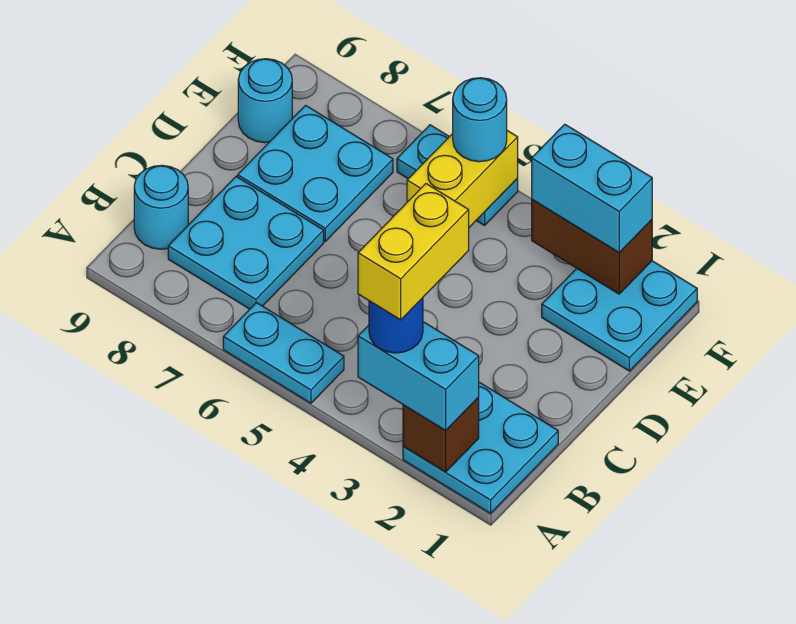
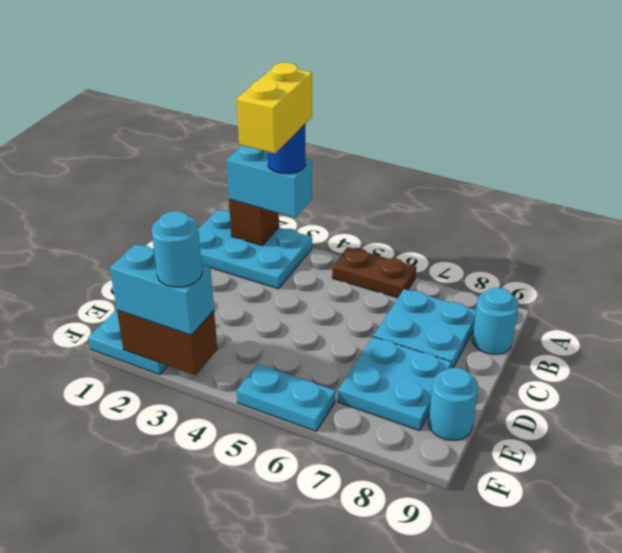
cyan plate A1:B2 level 1 -> cyan plate A1:B3 level 1
cyan plate A5:A6 level 1 -> brown plate A5:A6 level 1
yellow brick E5:F5 level 2 -> none
cyan round brick F5 level 3 -> cyan round brick F3 level 4

